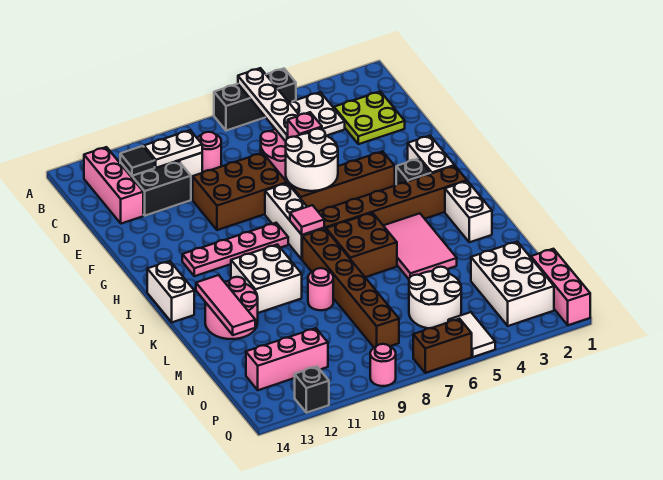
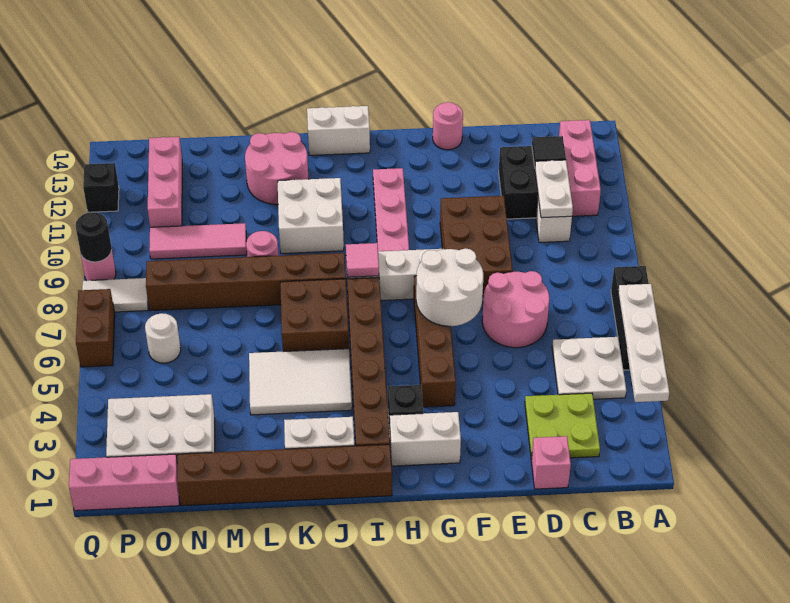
white plate A6:D6 level 2 -> white plate A3:A6 level 2
pink brick B13:D13 level 1 -> pink brick B11:B13 level 1
pink round brick C9 level 1 -> pink round brick F14 level 1
pink brick E6 level 2 -> pink brick D1 level 1
none -> brown brick I1:N1 level 1
pink tile J4:L5 level 1 -> white tile J4:L5 level 1
pink tile K13:M13 level 2 -> pink tile M10:O10 level 1
white round brick N5:O6 level 1 -> white round brick O6 level 1
white tile P5:Q5 level 1 -> white tile P8:Q8 level 1
none -> black round brick Q9 level 2

